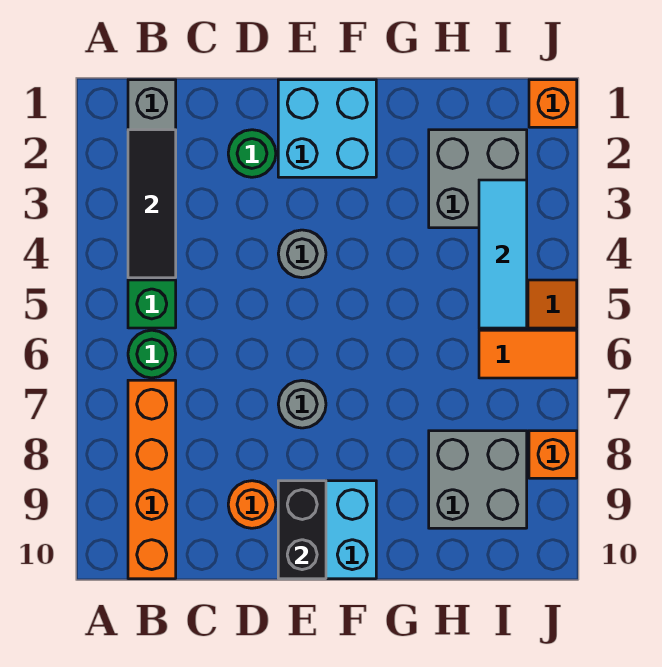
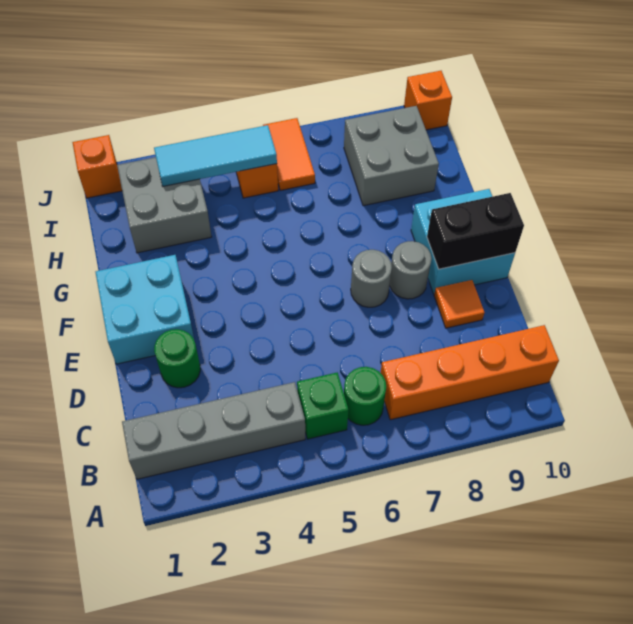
black tile B2:B4 level 2 -> none
orange round brick D9 level 1 -> orange tile D9 level 1
grey round brick E4 level 1 -> grey round brick E8 level 1
orange brick J8 level 1 -> orange brick J10 level 1

